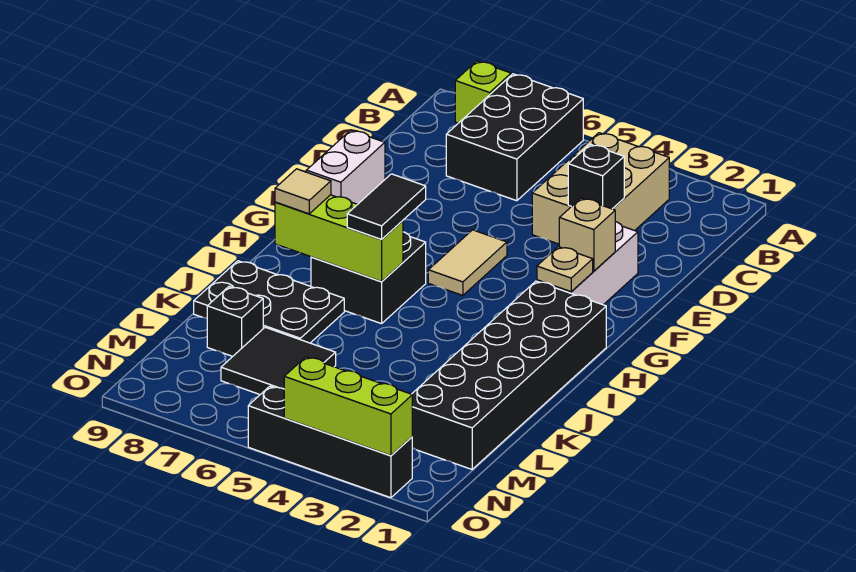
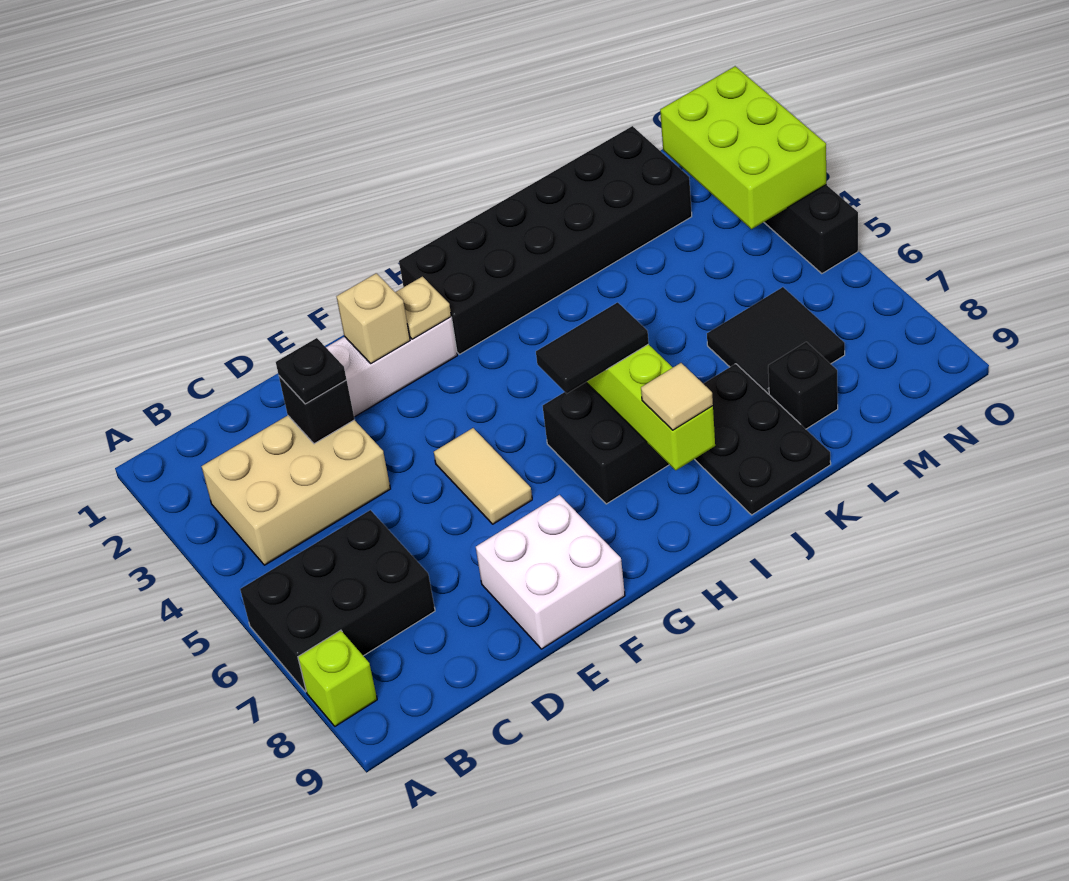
none -> black plate D3 level 3
white brick E9:F9 level 1 -> white brick E8:F9 level 1
tan tile F5:G5 level 1 -> tan tile F5:F6 level 1
lime brick O2:O4 level 2 -> lime brick N2:O4 level 2

